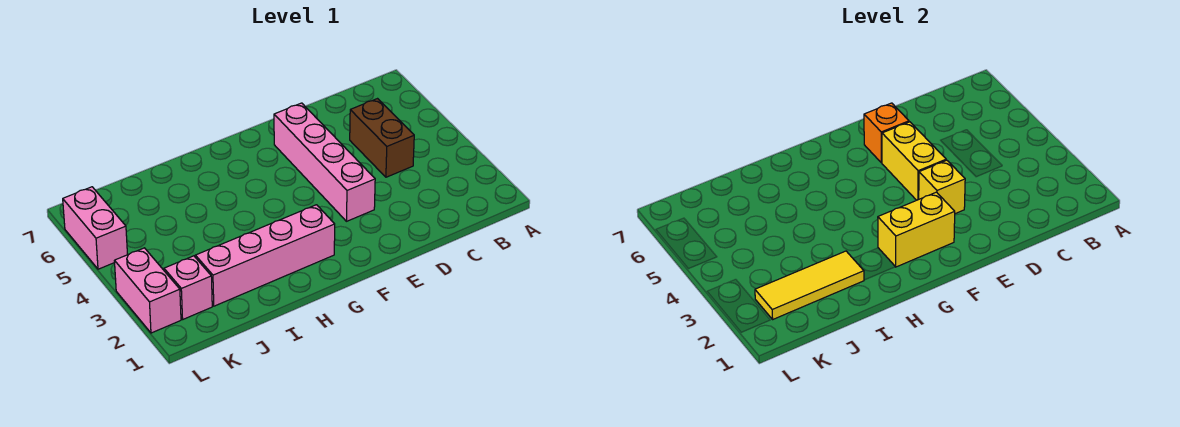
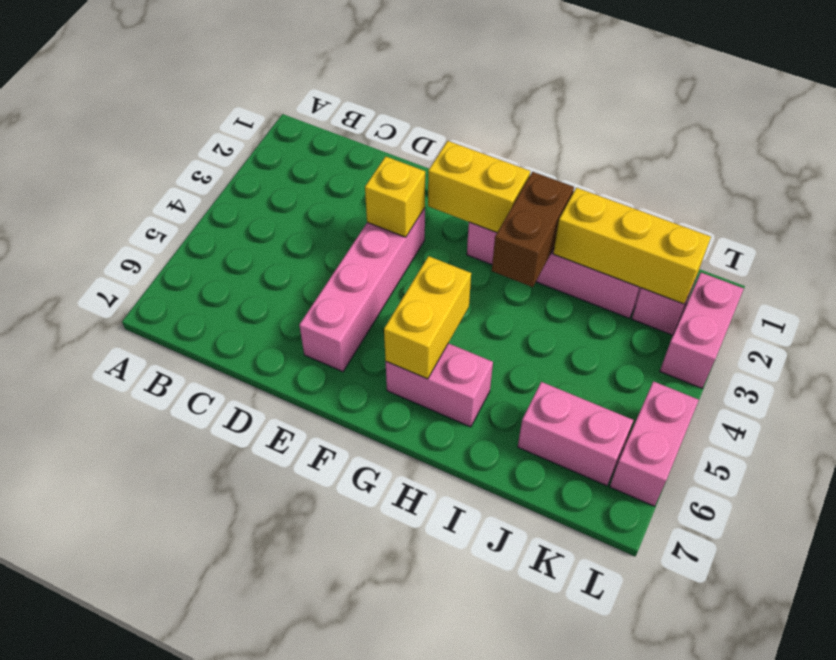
brown brick C4:C5 level 1 -> brown brick H2:H3 level 2
yellow brick E4:E5 level 2 -> yellow brick G5:G6 level 2
orange brick E6 level 2 -> none
none -> pink brick G6:H6 level 1
yellow tile I2:K2 level 2 -> yellow brick I2:K2 level 2
none -> pink brick J6:K6 level 1

